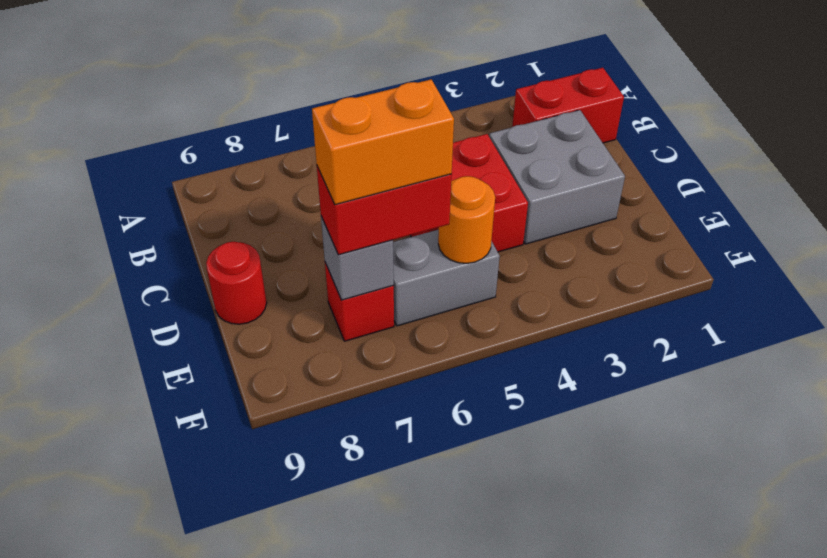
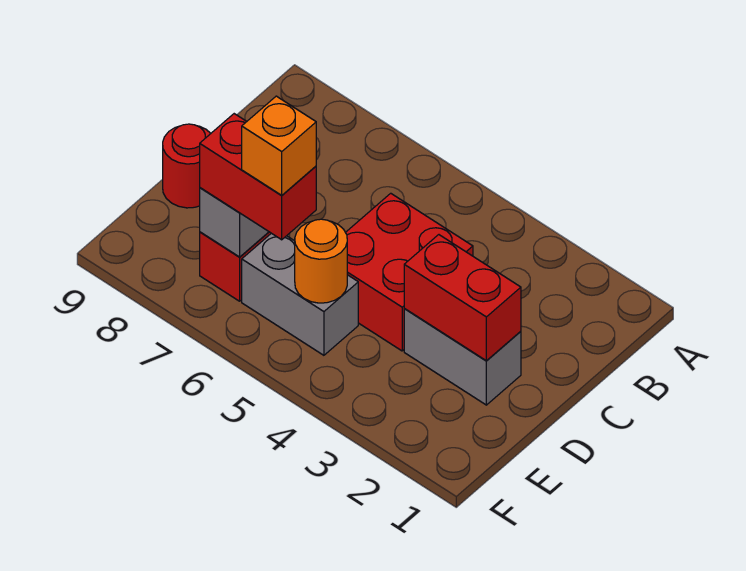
red brick B1:B2 level 1 -> red brick D2:D3 level 2
grey brick C2:D3 level 1 -> grey brick D2:D3 level 1
orange brick E6:E7 level 4 -> orange brick E6 level 4

